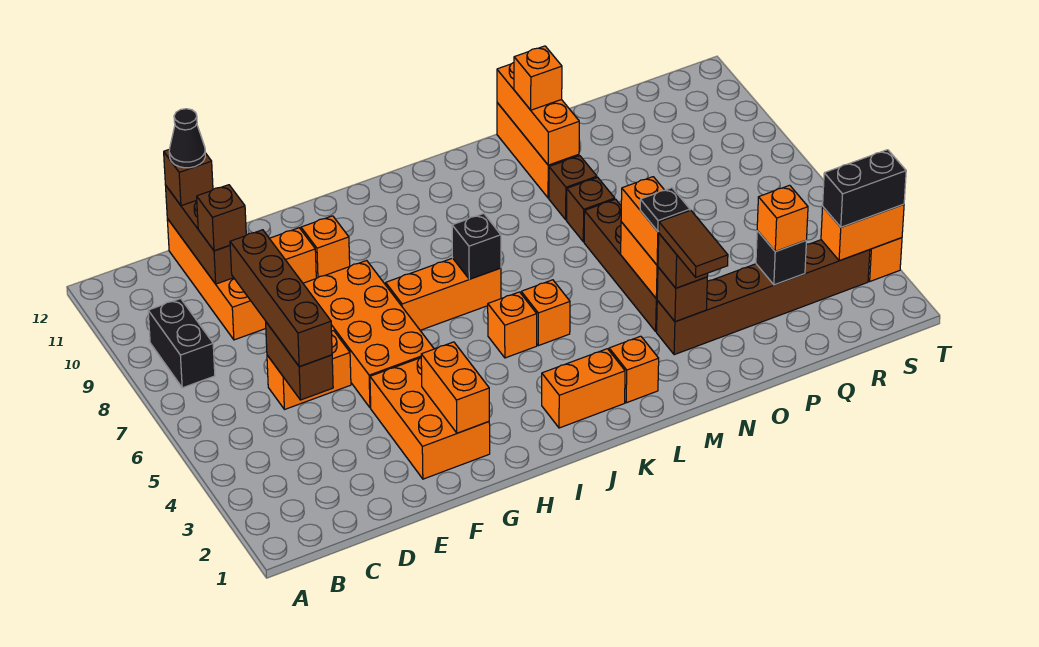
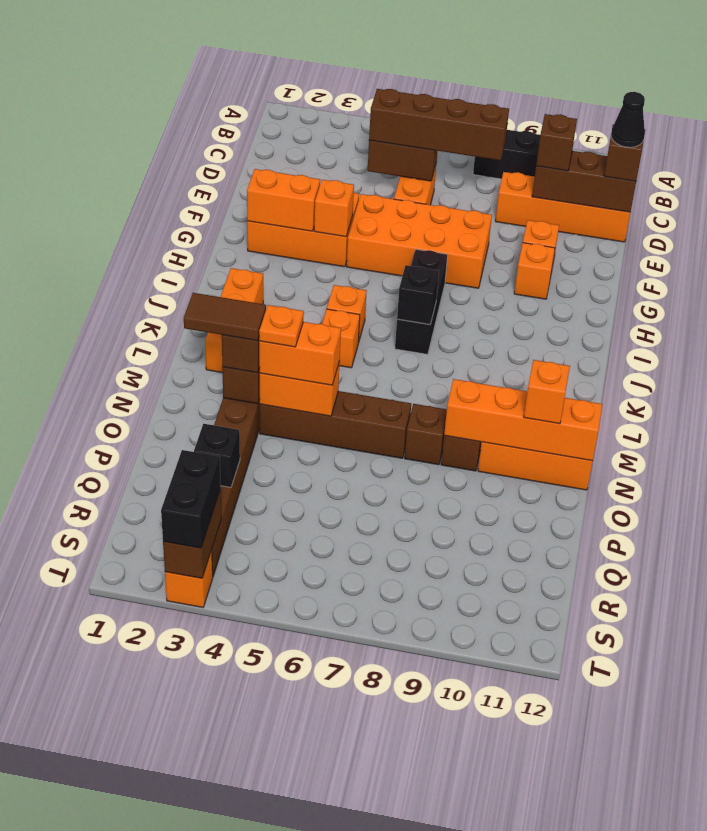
orange brick H7:J7 level 1 -> black brick H7:J7 level 1
black plate N4 level 4 -> orange plate N4 level 4
orange brick N10:N12 level 2 -> orange brick N9:N12 level 2
orange brick Q3 level 3 -> orange brick G4 level 2
orange brick S3:T3 level 2 -> brown brick S3:T3 level 2

